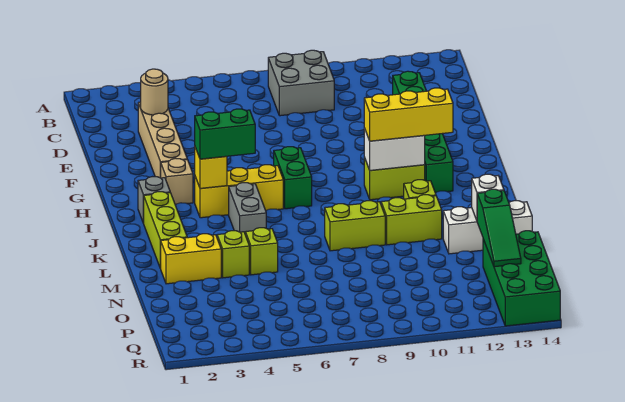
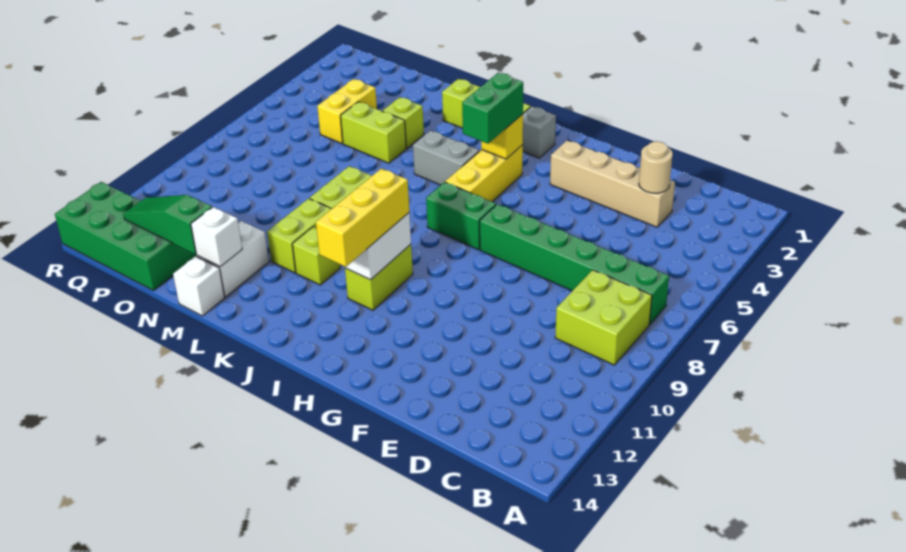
grey brick B8:C9 level 1 -> lime brick B8:C9 level 1
green brick D12:I12 level 1 -> green brick B7:G7 level 1
tan brick H3 level 1 -> none
yellow brick M2:M3 level 1 -> yellow brick O4:O5 level 1
lime brick M5 level 1 -> lime brick M5:N5 level 1

